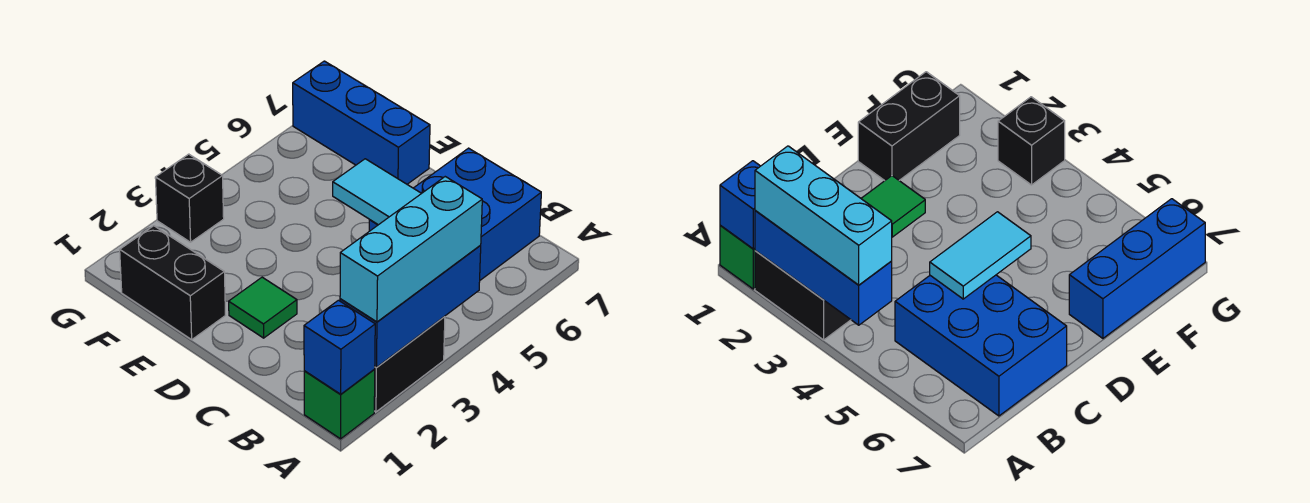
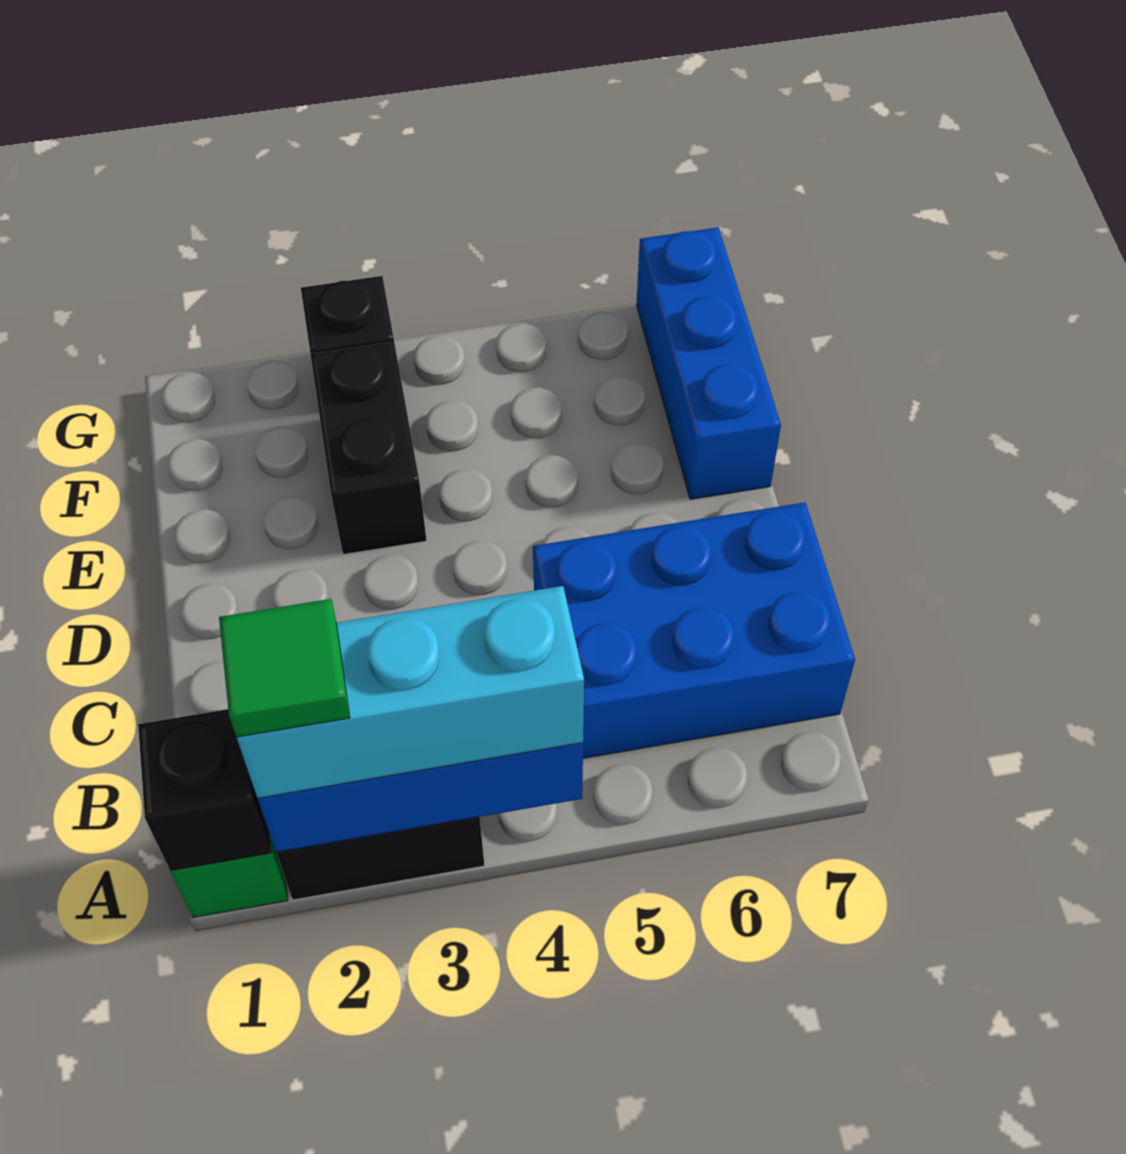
blue brick A1 level 2 -> black brick A1 level 2
cyan tile C5:D5 level 2 -> none
green tile D2 level 1 -> green tile A2 level 4
black brick E1:F1 level 1 -> black brick E3:F3 level 1

